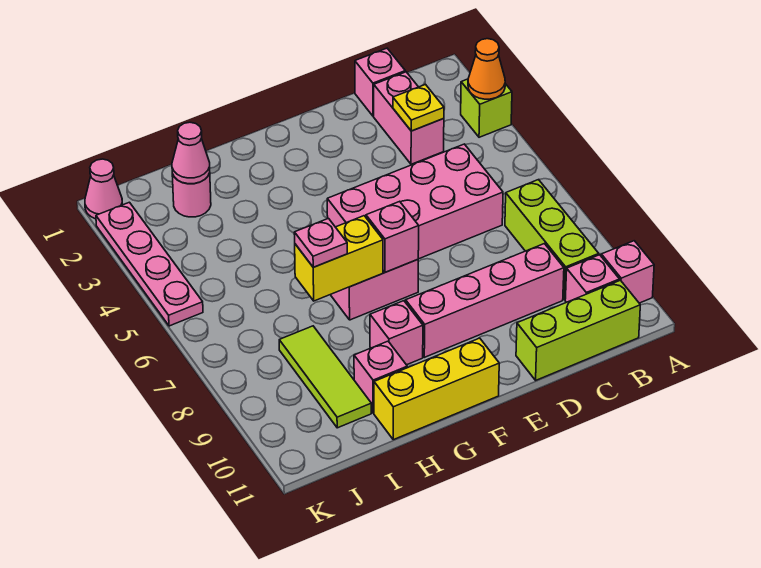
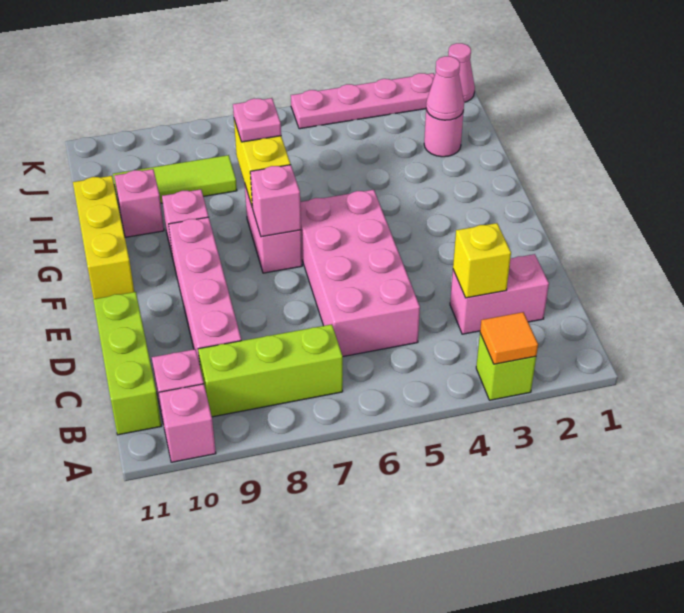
orange cone A3 level 2 -> orange tile A3 level 2
pink brick C1 level 1 -> none
yellow plate C3 level 2 -> yellow brick C3 level 2

